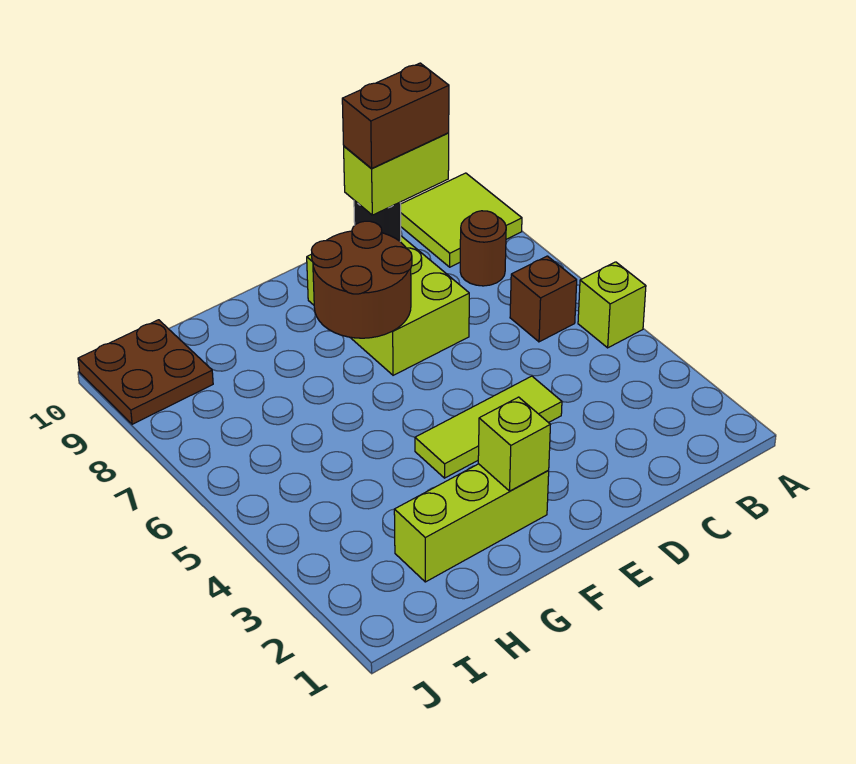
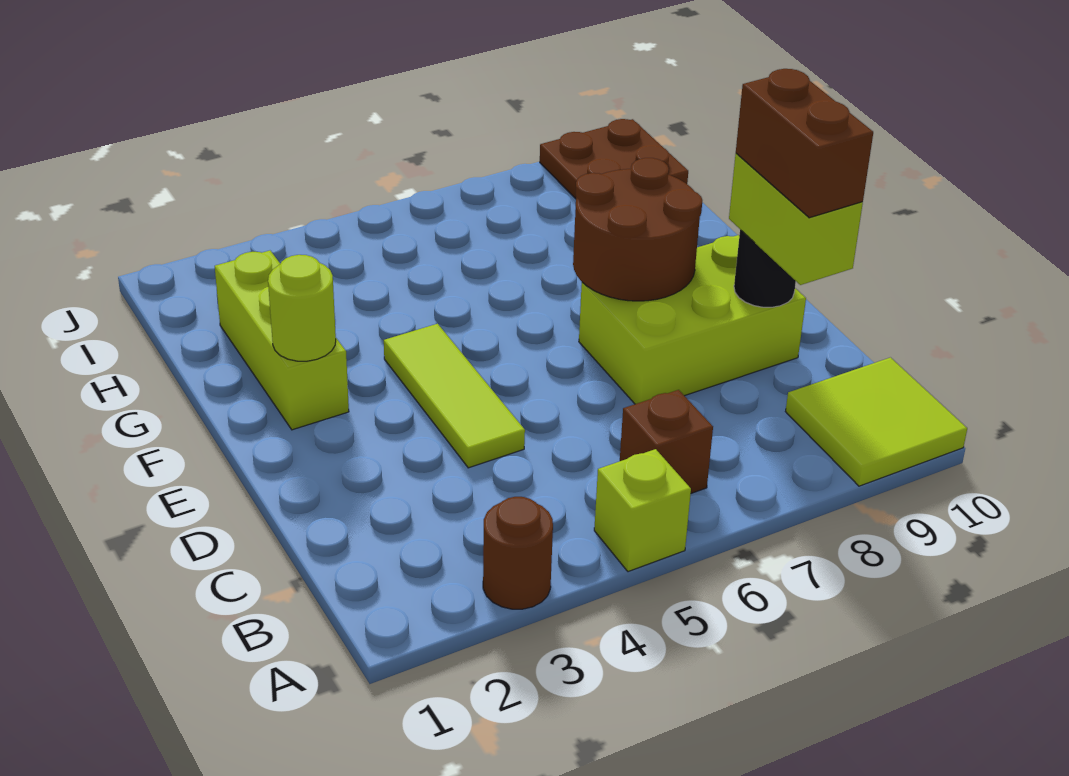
brown round brick B8 level 1 -> brown round brick A3 level 1
lime brick F2 level 2 -> lime round brick F2 level 2

